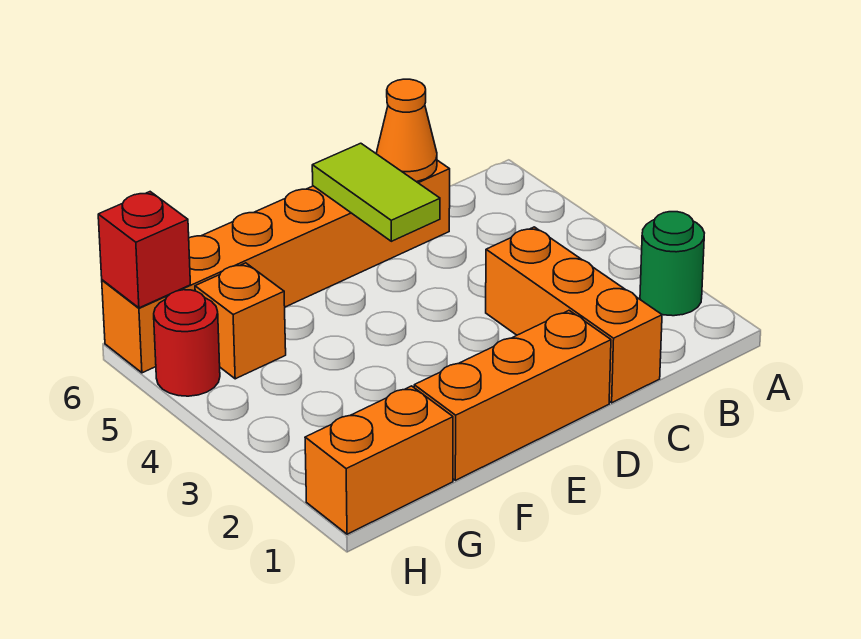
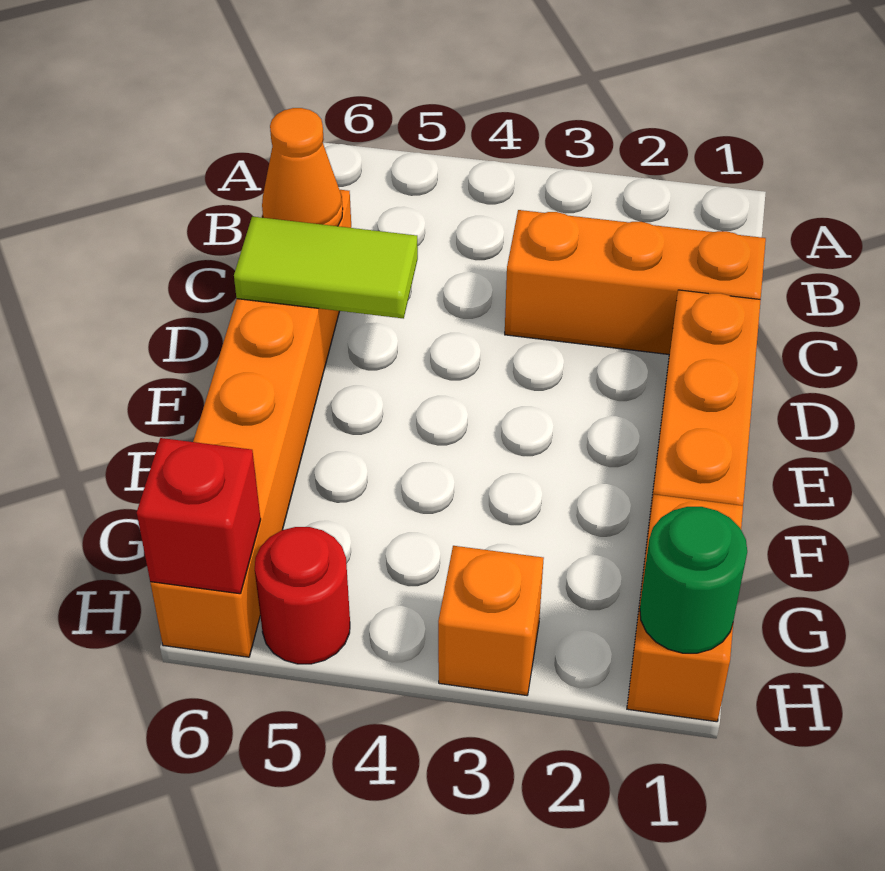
green round brick A2 level 1 -> green round brick H1 level 2
orange brick G5 level 1 -> orange brick H3 level 1

